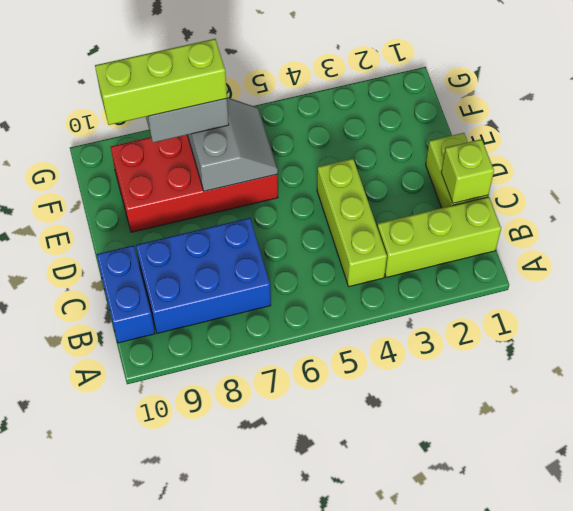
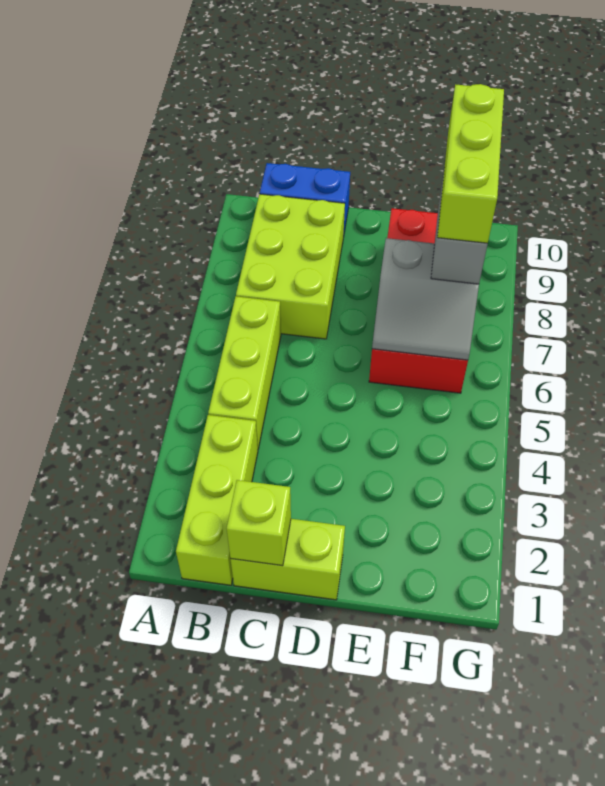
lime brick B4:D4 level 1 -> lime brick B4:B6 level 1
blue brick B7:C9 level 1 -> lime brick B7:C9 level 1

